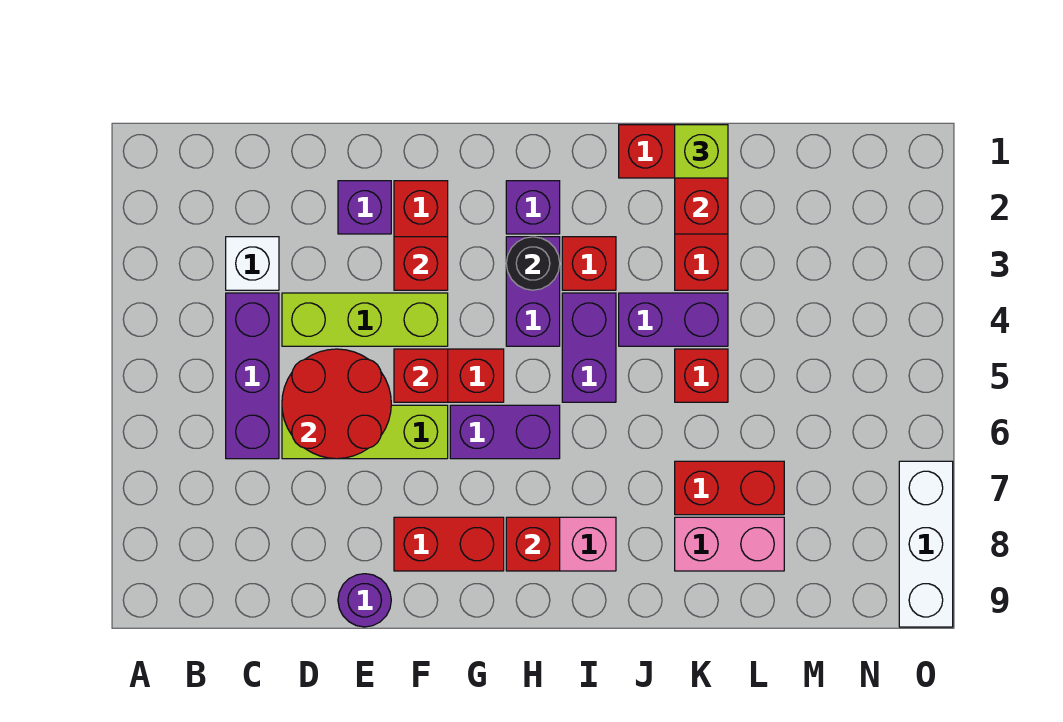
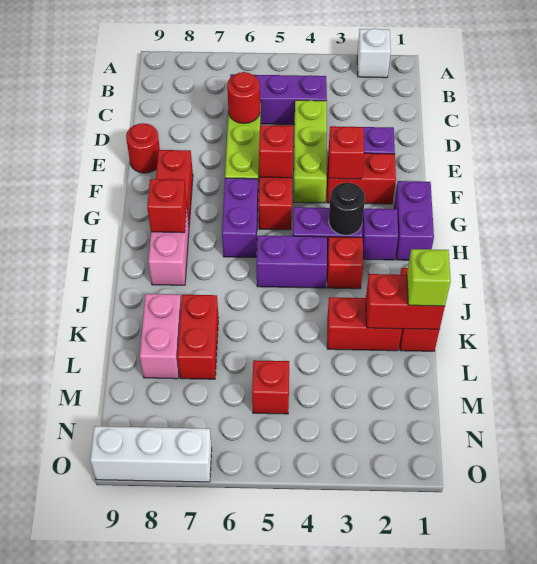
white brick C3 level 1 -> white brick A2 level 1
red round brick D5:E6 level 2 -> red round brick D6 level 2
purple round brick E9 level 1 -> red round brick E9 level 1
purple brick J4:K4 level 1 -> purple brick G1:H1 level 1
red brick K5 level 1 -> red brick M5 level 1

